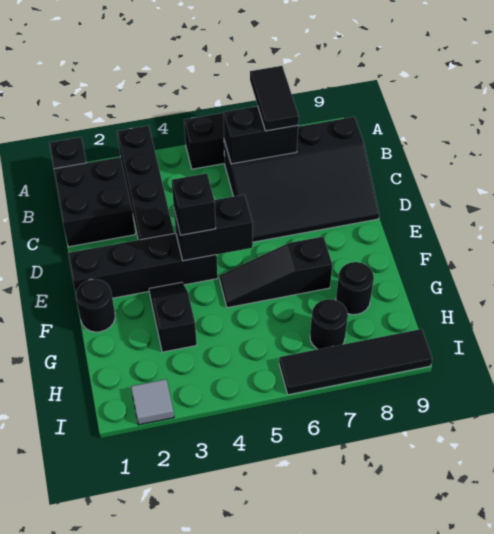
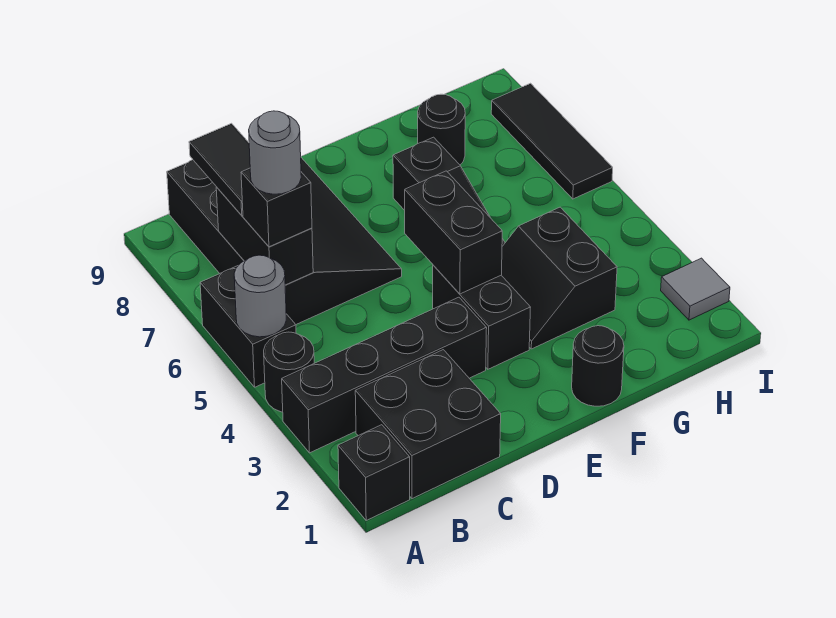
none -> grey round brick A5 level 2
black tile A7:B7 level 3 -> black tile B7:B8 level 3
none -> grey round brick B6 level 4
black brick E1:E4 level 1 -> black brick E3:E4 level 1
black brick E4 level 3 -> black brick B6 level 3
black slope F3:G3 level 1 top G -> black slope F3:G4 level 1 top G
black round brick H7 level 1 -> black round brick A4 level 1
black tile I6:I9 level 1 -> black tile I6:I8 level 1

